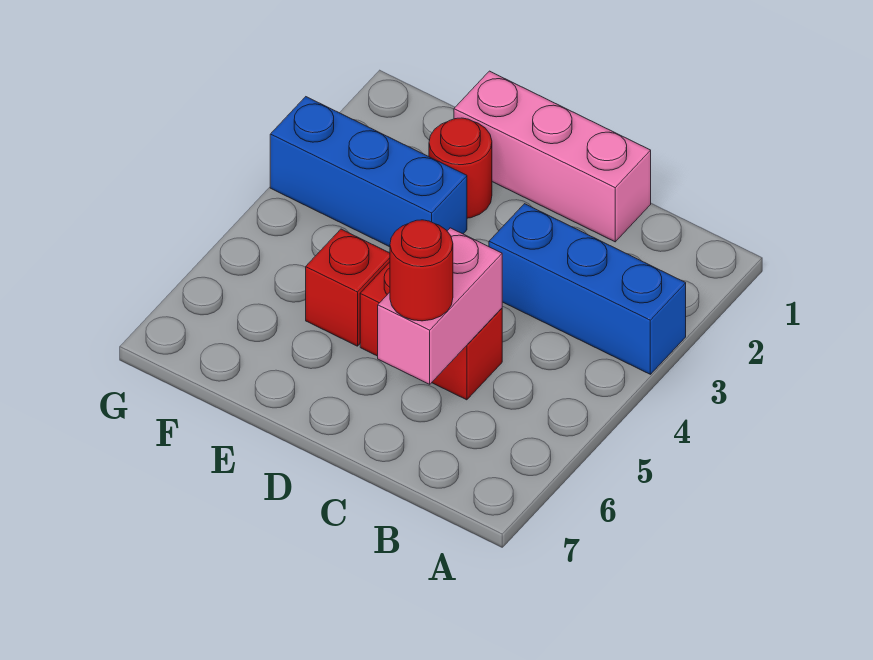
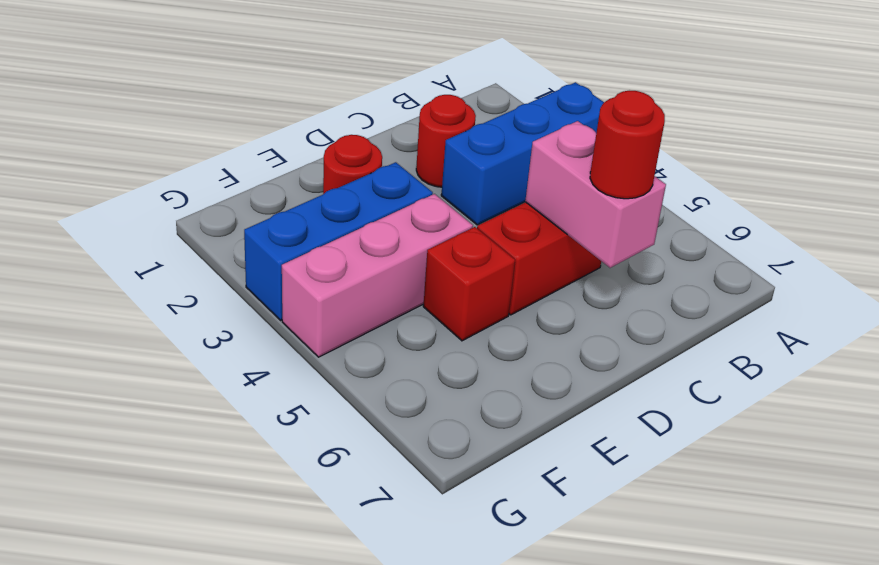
pink brick C1:E1 level 1 -> pink brick E4:G4 level 1
none -> red round brick C2 level 1

